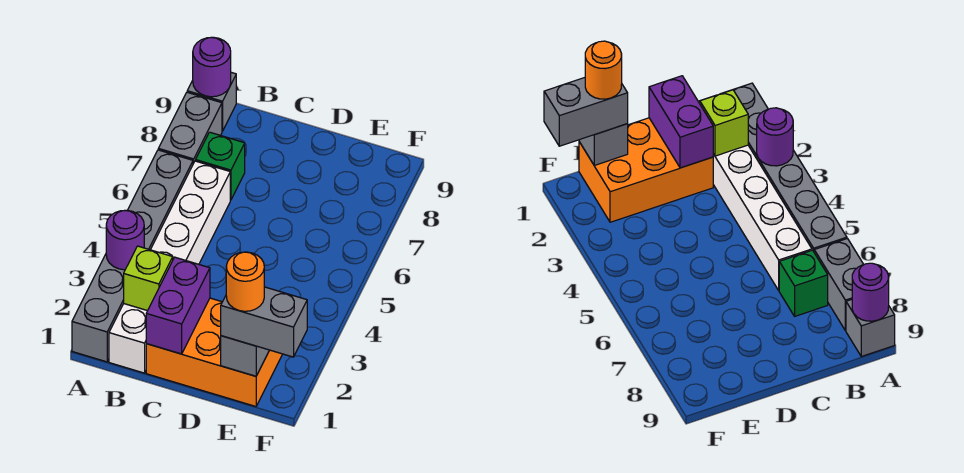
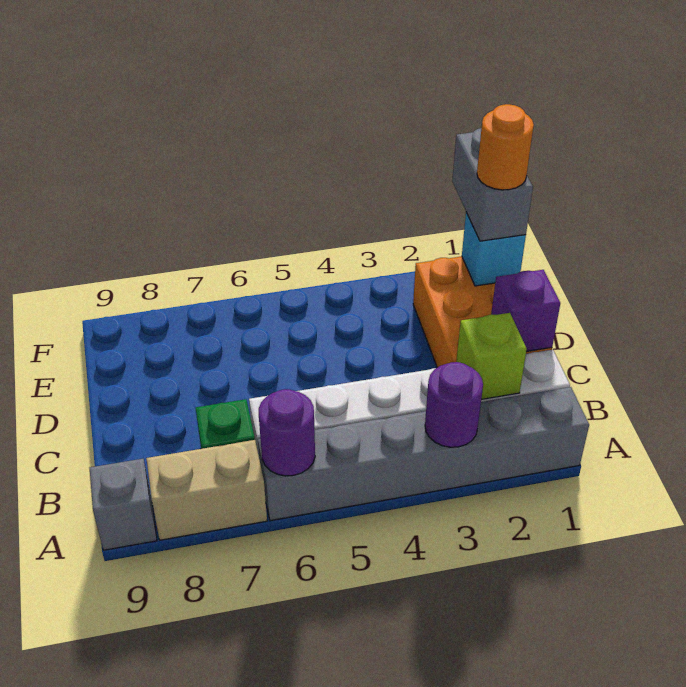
grey brick A7:A8 level 1 -> tan brick A7:A8 level 1
purple round brick A9 level 2 -> purple round brick A6 level 2
purple brick C1:C2 level 2 -> purple brick C1 level 2
grey brick E1 level 2 -> cyan brick E1 level 2

